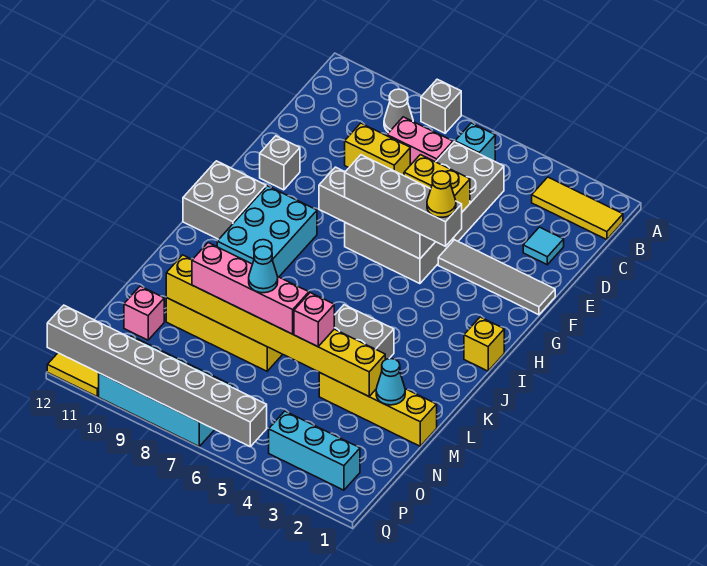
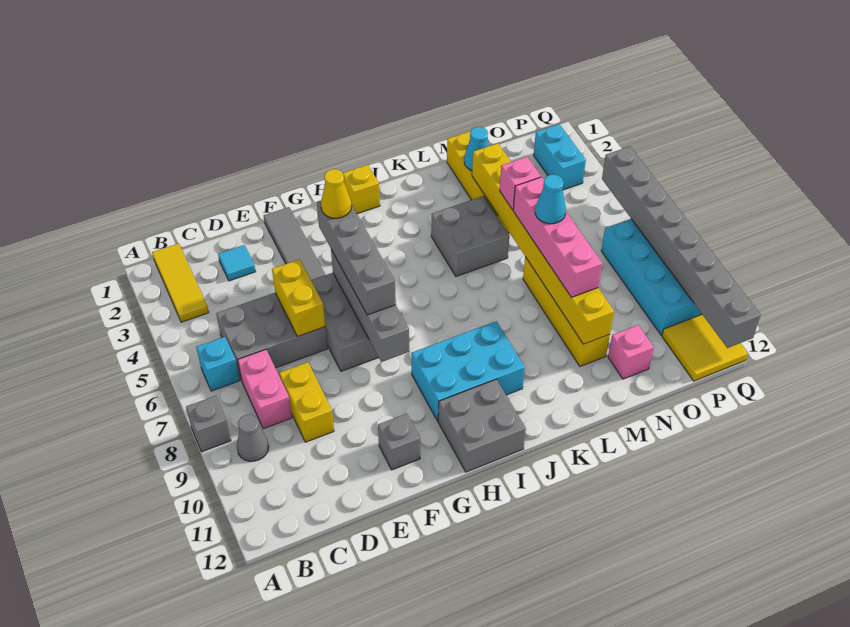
cyan brick P2:P4 level 1 -> cyan brick P2:P3 level 1

